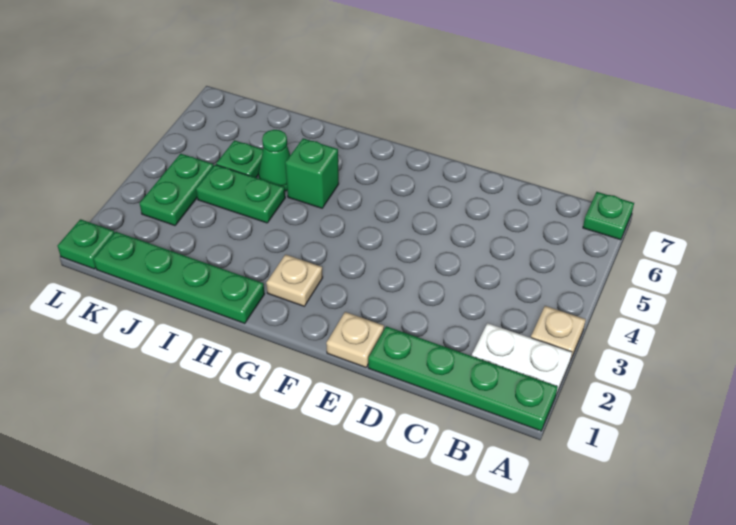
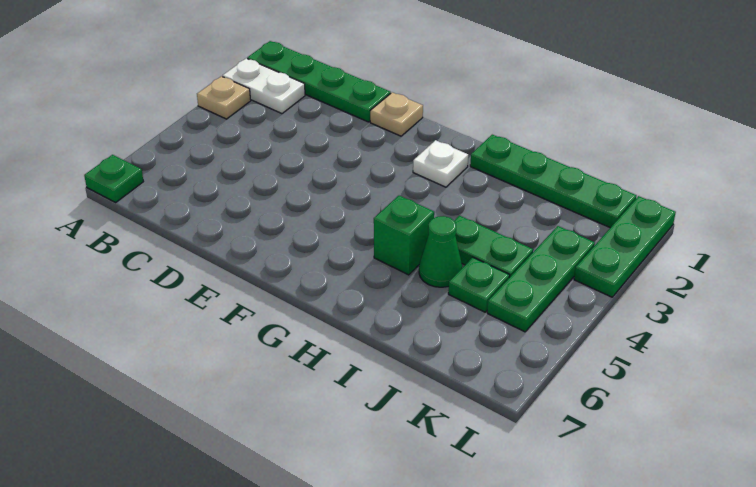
tan plate G2 level 1 -> white plate G2 level 1
green plate K3:K4 level 1 -> green plate K3:K5 level 1
green plate L1 level 1 -> green plate L1:L3 level 1

